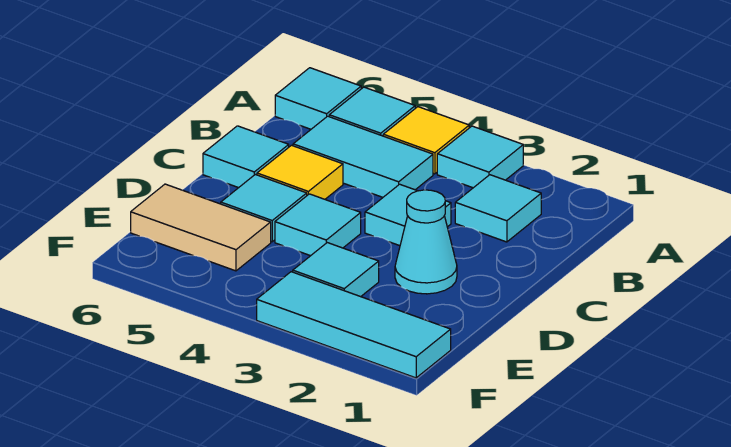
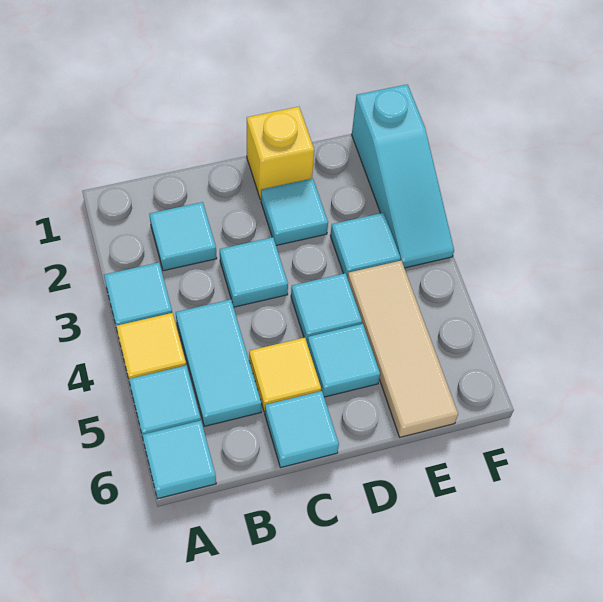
none -> yellow brick D1 level 1
cyan cone D2 level 1 -> cyan tile D2 level 1
tan tile E5:E6 level 1 -> tan tile E4:E6 level 1
cyan tile F1:F3 level 1 -> cyan slope F1:F3 level 1 top 1

